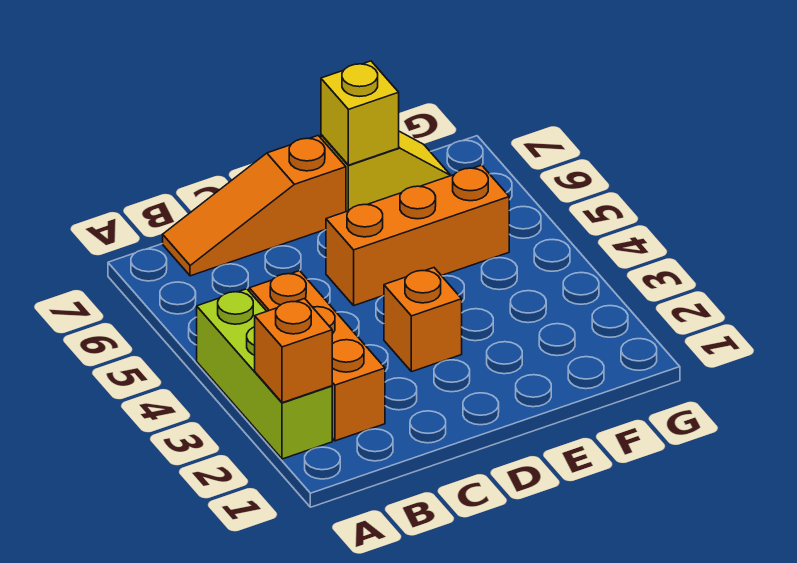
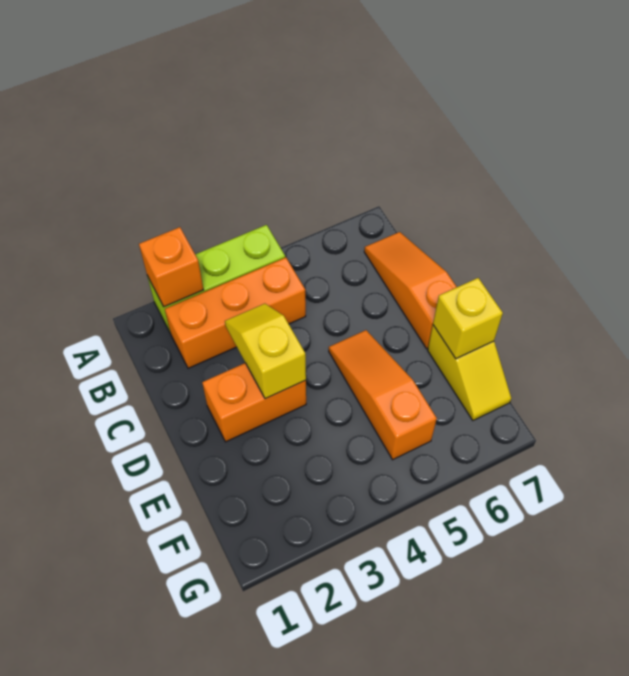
none -> yellow slope C3:D3 level 2 top D
orange brick D3 level 1 -> orange brick D2:D3 level 1
orange brick D5:F5 level 1 -> orange slope D5:F5 level 1 top F

